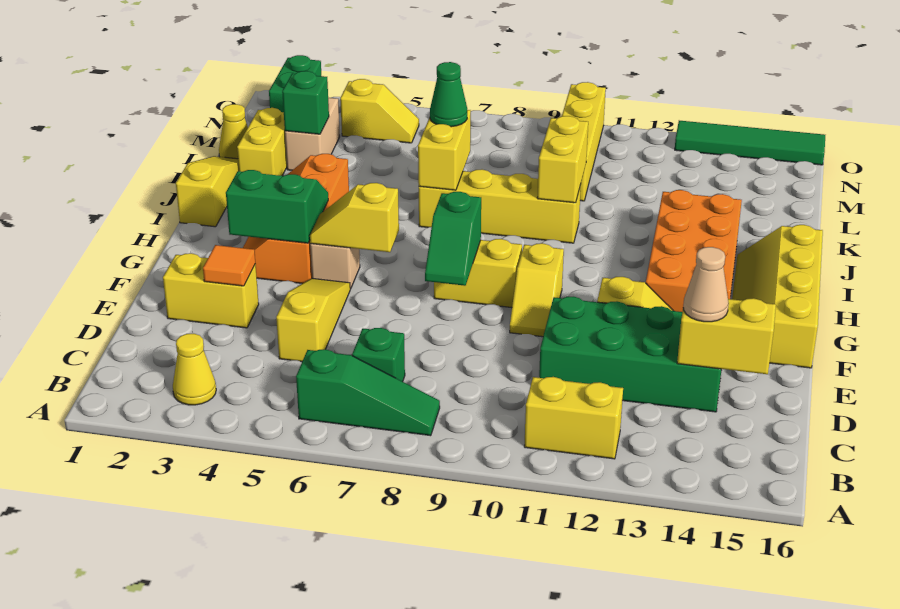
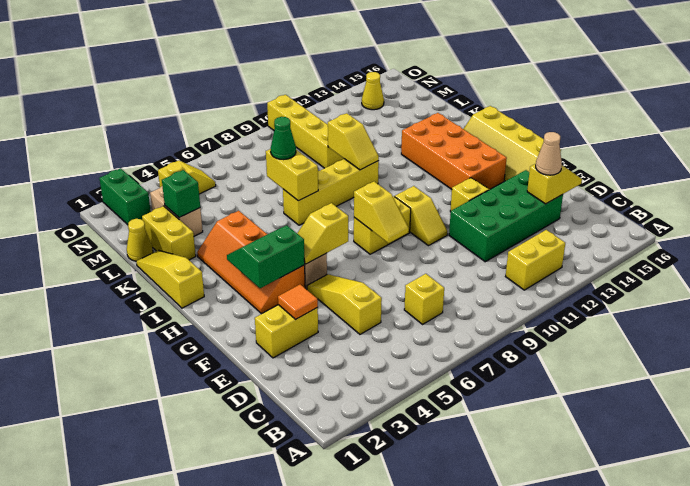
yellow cone B3 level 1 -> yellow cone N14 level 1
green slope B6:B8 level 1 top 6 -> none
green brick C7 level 1 -> yellow brick C7 level 1
yellow brick D14:D15 level 2 -> yellow slope D14:D15 level 2 top 14
green slope F8:G8 level 2 top G -> yellow slope F8:G8 level 2 top G
yellow brick J10:K10 level 2 -> yellow slope J10:K10 level 2 top K
green tile O13:O16 level 1 -> none

